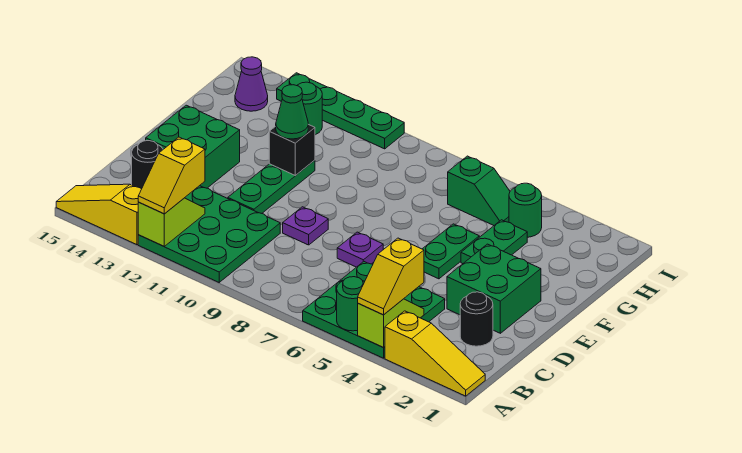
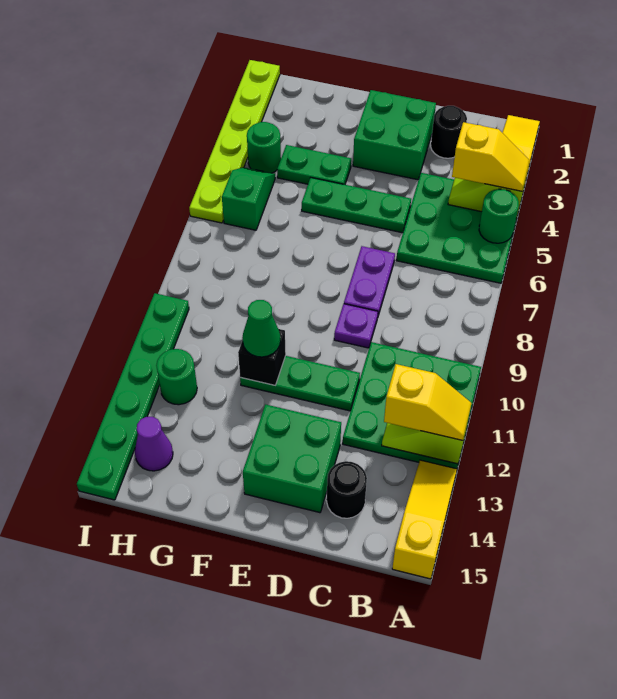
yellow slope A13:A15 level 1 top 13 -> yellow slope A13:A15 level 1 top 15
purple plate D7 level 1 -> purple plate D7:D8 level 1
green plate E5:F5 level 1 -> green plate D5:F5 level 1
none -> lime plate I1:I6 level 1
green plate I10:I13 level 1 -> green plate I10:I15 level 1

